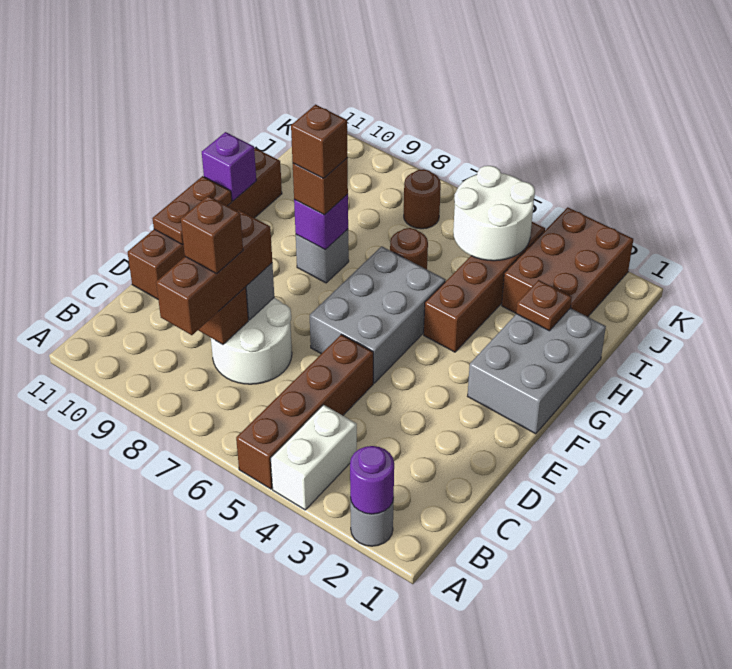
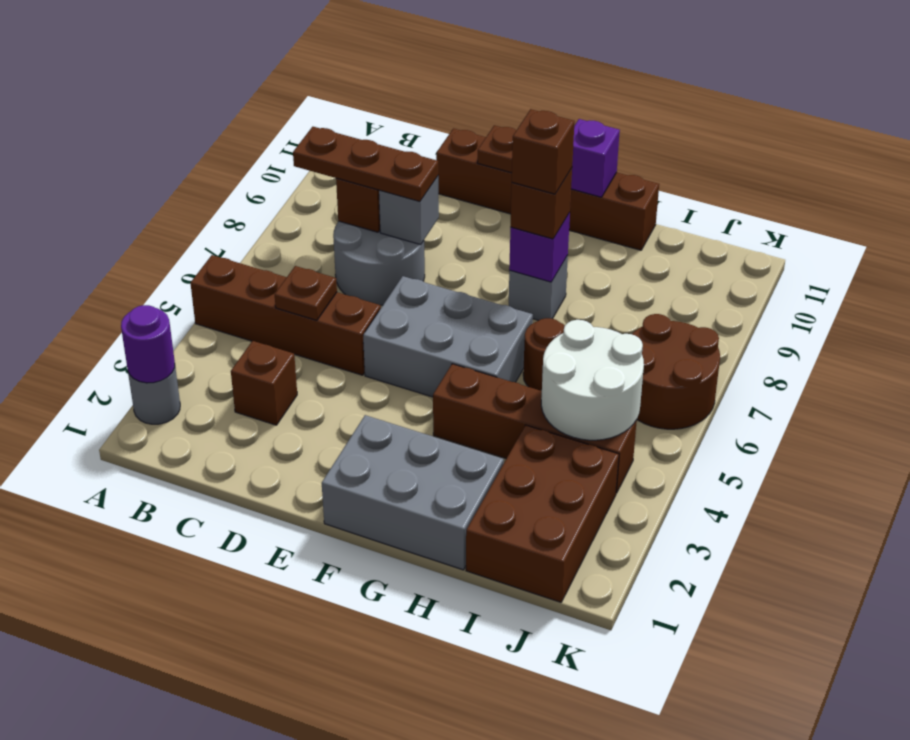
white brick A4:B4 level 1 -> none
brown brick B8:D8 level 3 -> brown plate B8:D8 level 3
white round brick C7:D8 level 1 -> grey round brick C7:D8 level 1
brown brick C8 level 4 -> brown brick C3 level 1
brown plate H2 level 2 -> brown plate C5 level 2
brown brick I2:K3 level 1 -> brown brick I1:J3 level 1
brown round brick J7 level 1 -> brown round brick J6:K7 level 1

